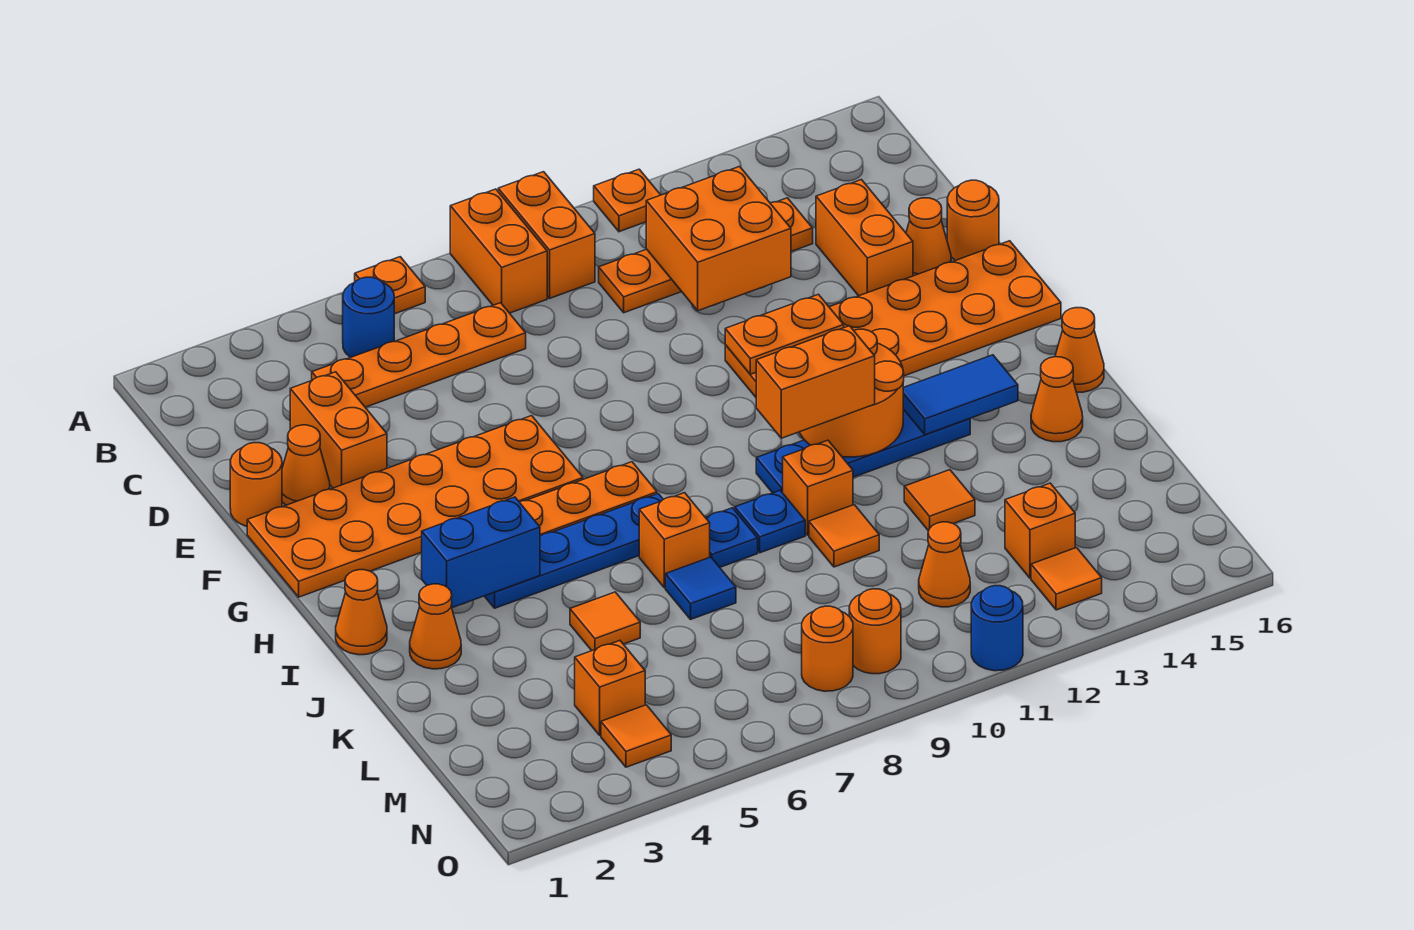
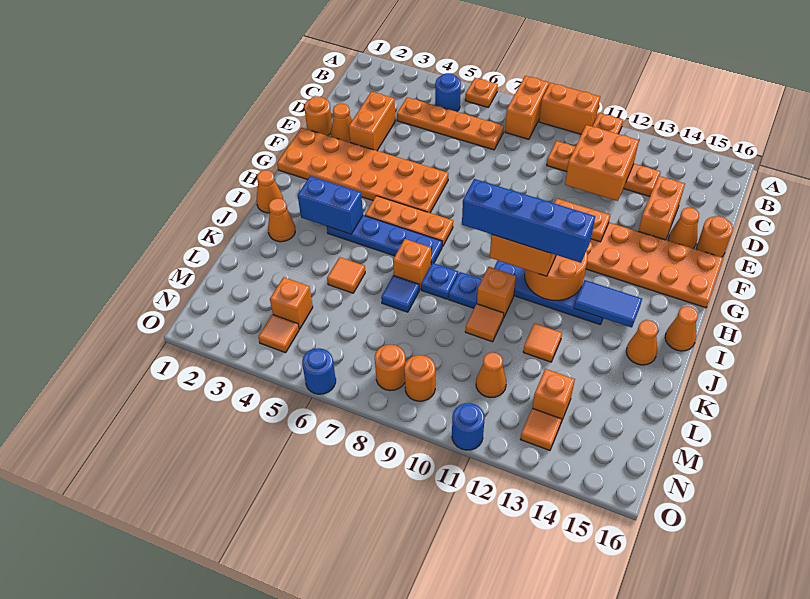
orange brick A9:B9 level 1 -> orange brick A9:A10 level 1
none -> blue brick I9:I12 level 4
none -> blue round brick O6 level 1

